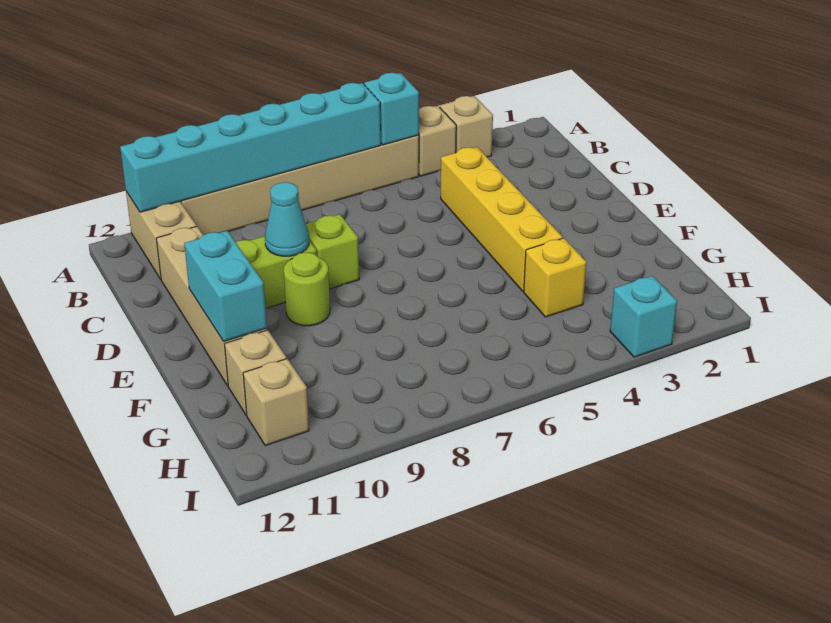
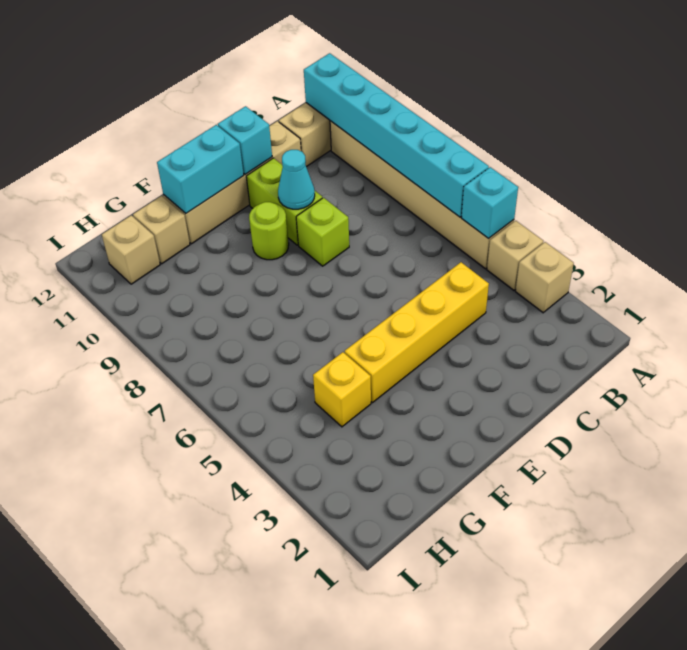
cyan brick I3 level 1 -> cyan brick D11 level 2

